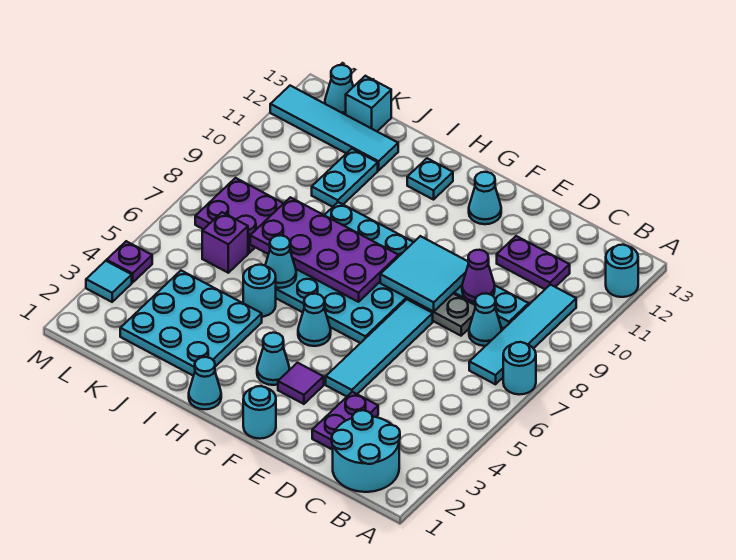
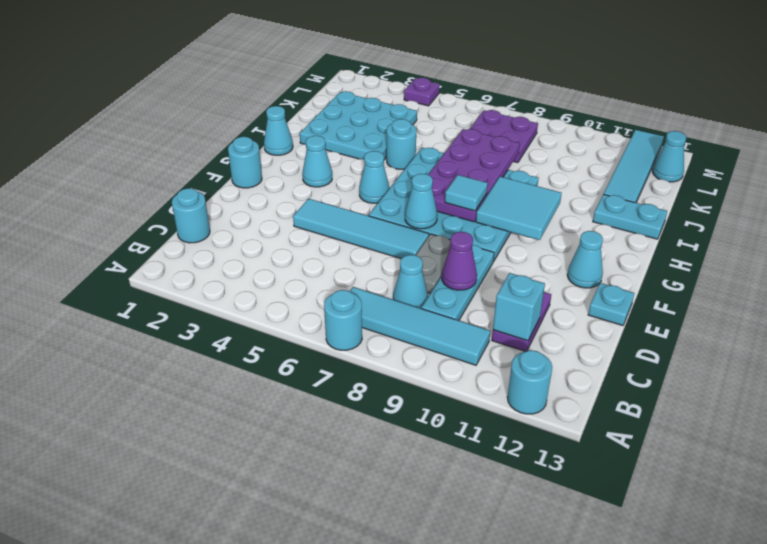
cyan round brick B1:C2 level 1 -> cyan round brick C1 level 1
purple plate D2:D3 level 1 -> none
cyan tile E8:F9 level 2 -> cyan tile G9:H10 level 2
purple tile F3 level 1 -> none
cyan plate H12 level 1 -> cyan plate E13 level 1
cyan cone I6 level 2 -> cyan cone F7 level 2
cyan plate J10:J11 level 1 -> cyan plate I12:I13 level 1
purple brick K6 level 1 -> none
cyan brick K13 level 1 -> cyan brick C11 level 2
cyan tile M3 level 1 -> cyan tile G8 level 3

